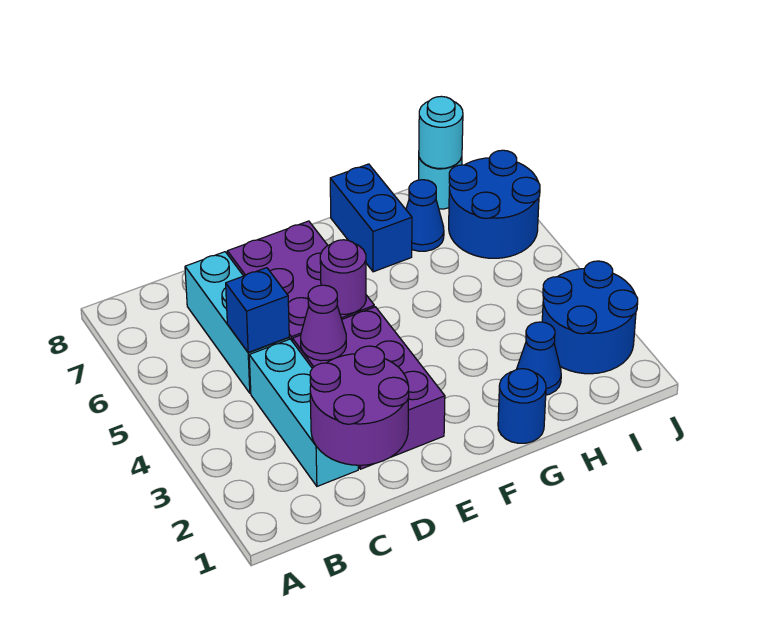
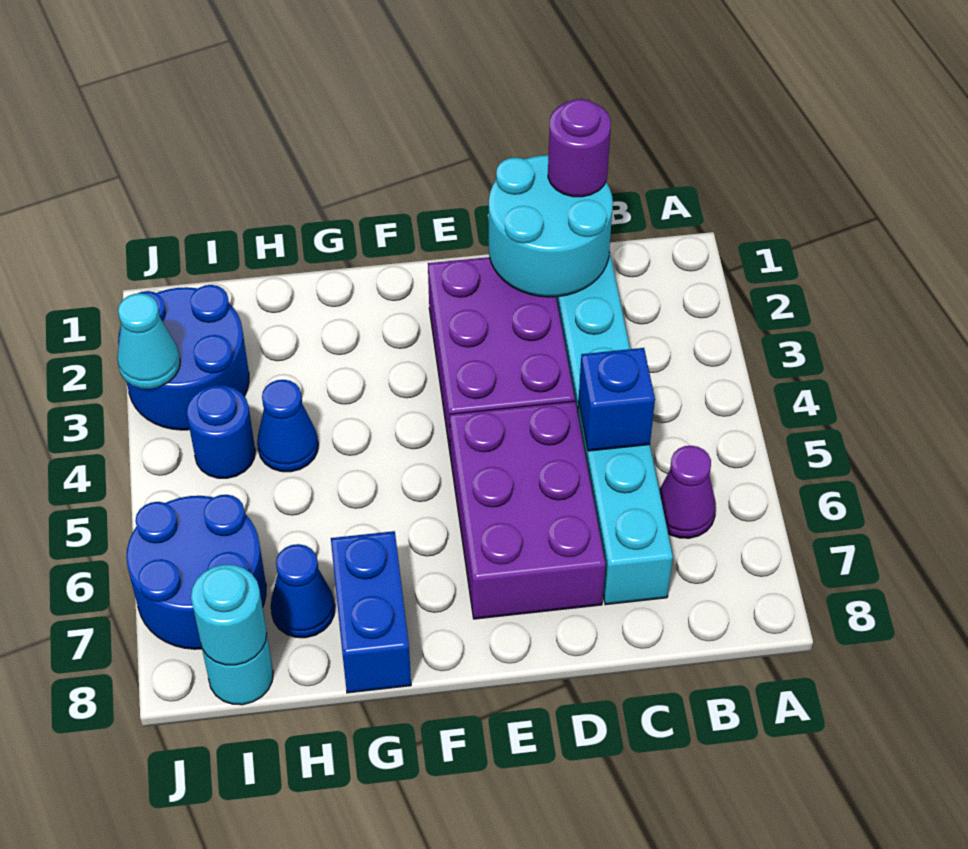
purple round brick C1:D2 level 2 -> cyan round brick C1:D2 level 2
purple cone D4 level 2 -> purple cone B6 level 1
purple round brick E5 level 2 -> purple round brick C1 level 3
blue round brick G1 level 1 -> blue round brick I4 level 1
blue cone H2 level 1 -> blue cone H4 level 1
none -> cyan cone J3 level 2

